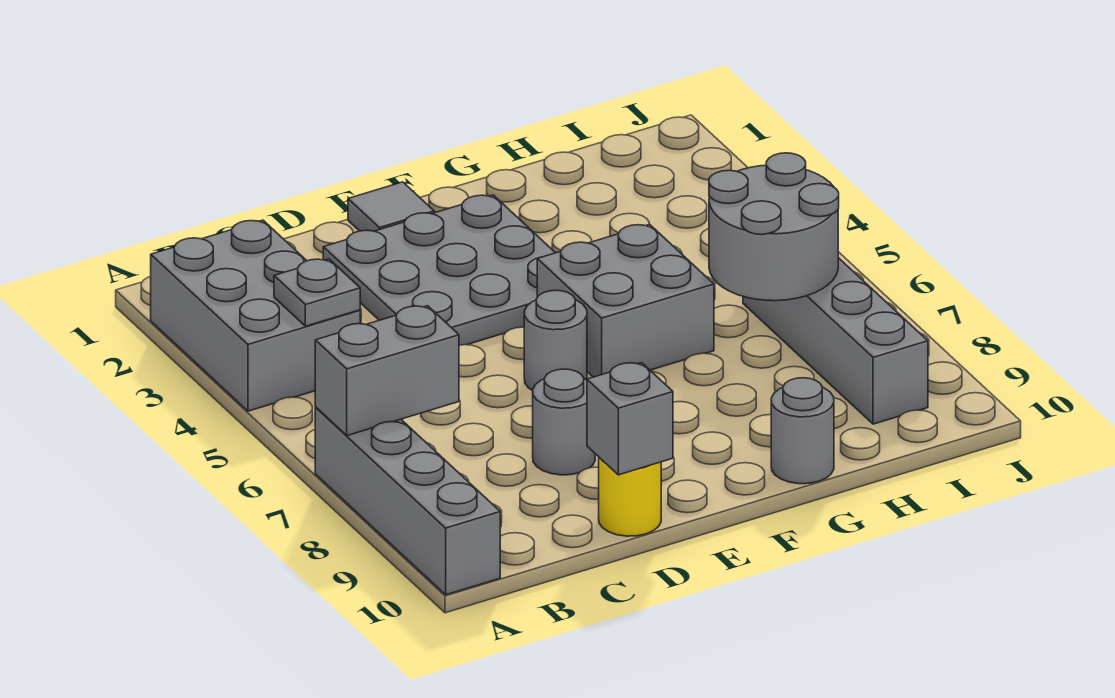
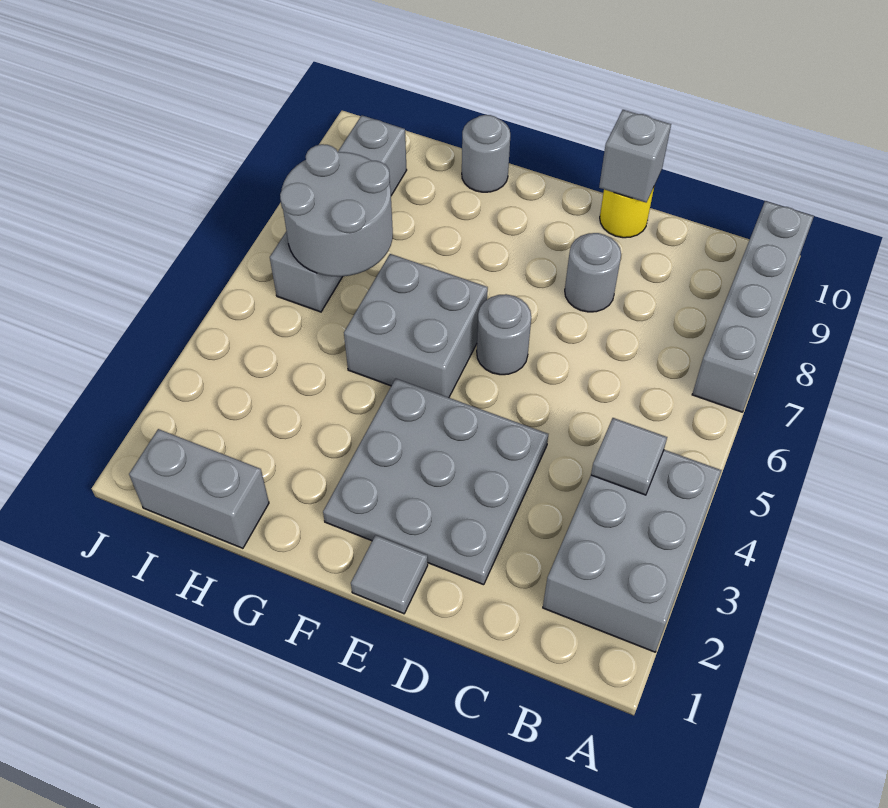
grey brick A7:B7 level 2 -> grey brick H1:I1 level 1
grey plate B4 level 2 -> grey tile B4 level 2

